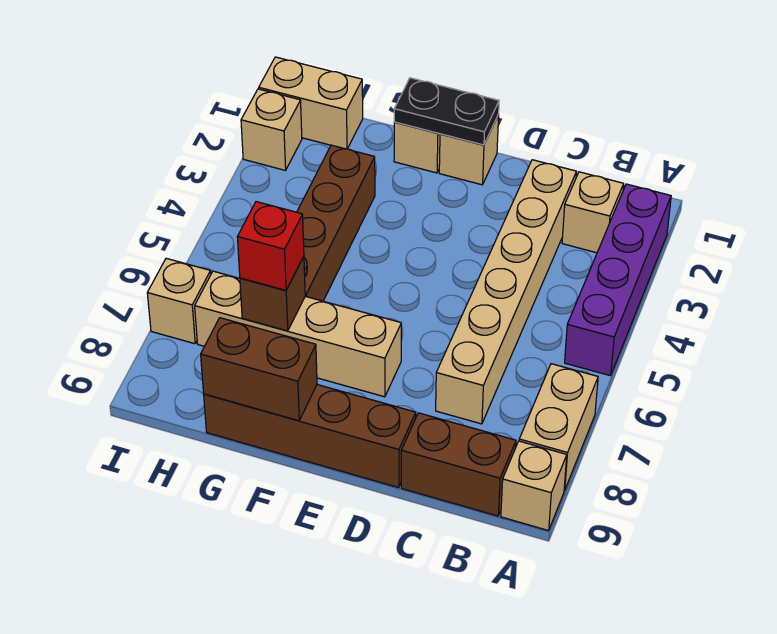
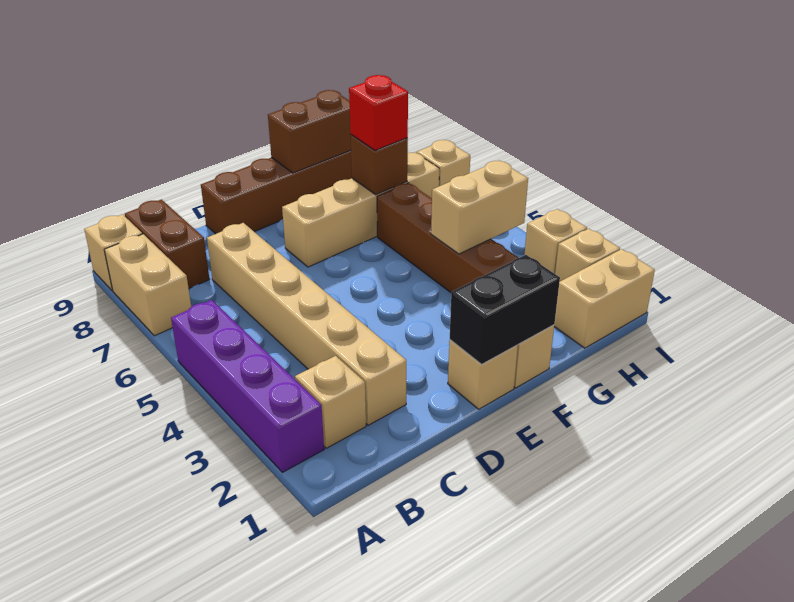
brown brick B9:C9 level 1 -> brown brick B8:B9 level 1
black plate E1:F1 level 2 -> black brick E1:F1 level 2
none -> tan brick G4:H4 level 2
none -> tan brick I3 level 1

